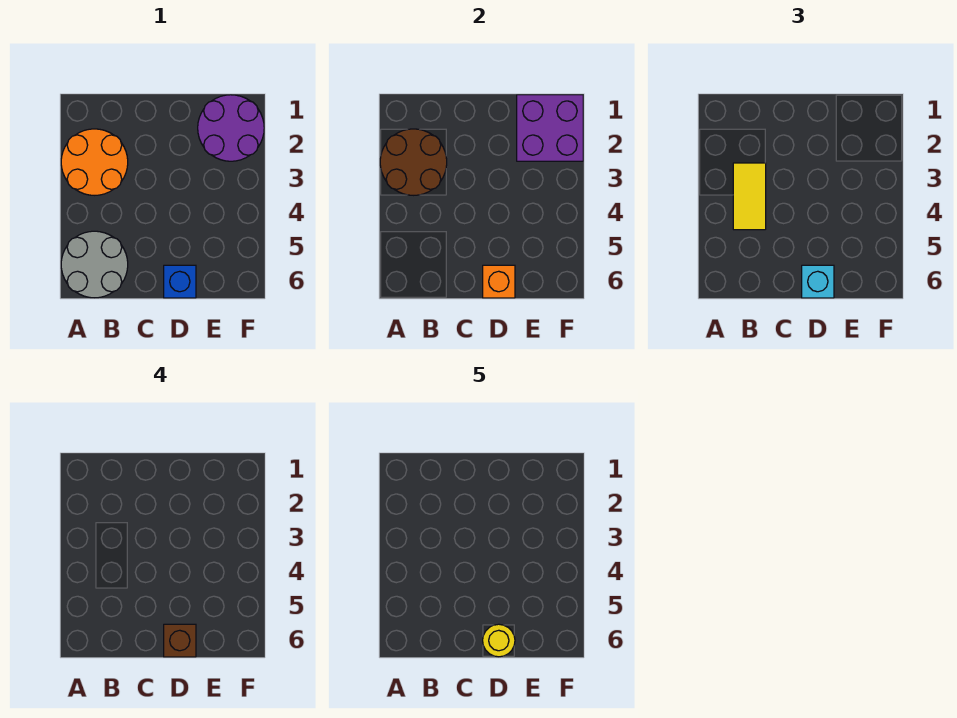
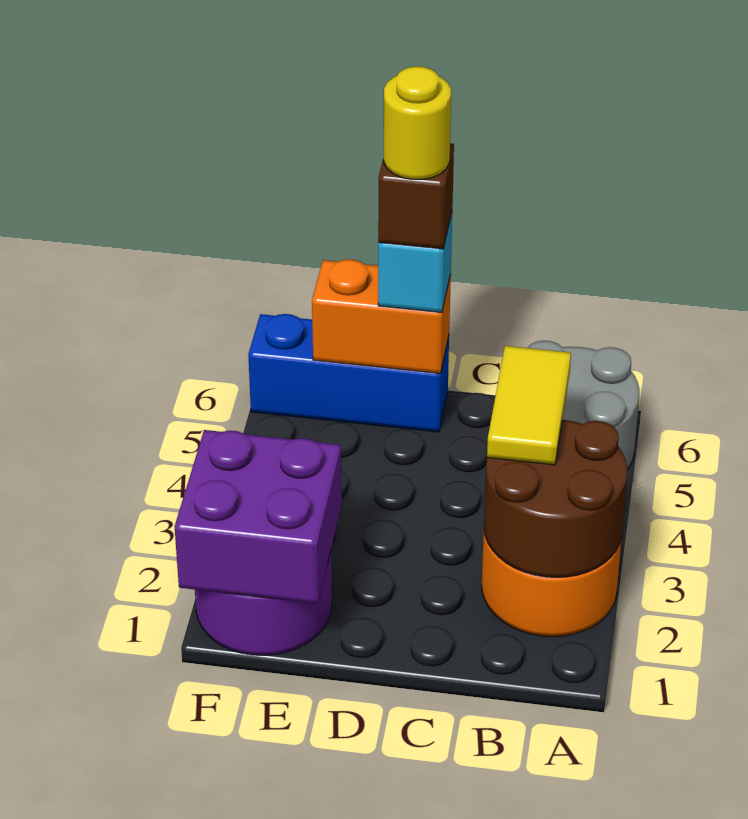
blue brick D6 level 1 -> blue brick D6:F6 level 1
orange brick D6 level 2 -> orange brick D6:E6 level 2

